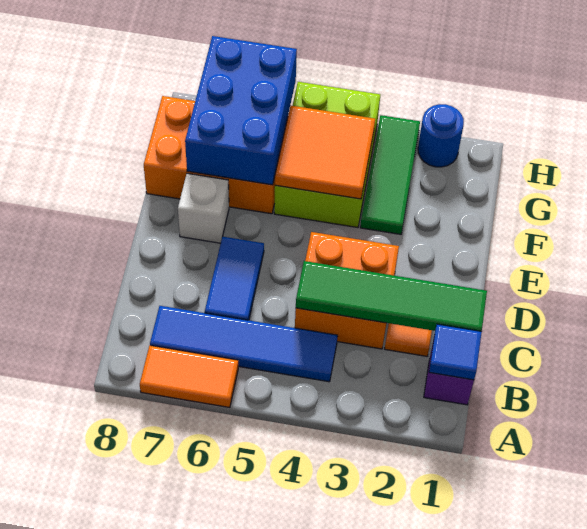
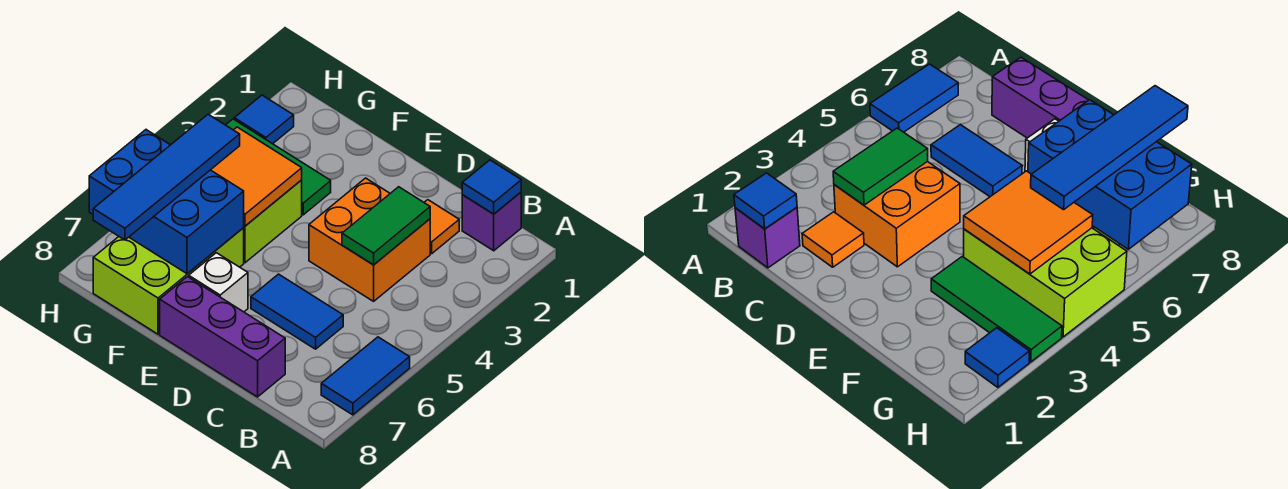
orange tile A6:A7 level 1 -> blue tile A6:A7 level 1
blue tile B4:B7 level 1 -> blue tile G5:G8 level 3
green tile C1:C4 level 2 -> green tile C3:C4 level 2
none -> purple brick C8:E8 level 1
orange brick F6:G8 level 1 -> lime brick F6:G8 level 1
blue round brick H2 level 1 -> blue tile H2 level 1

